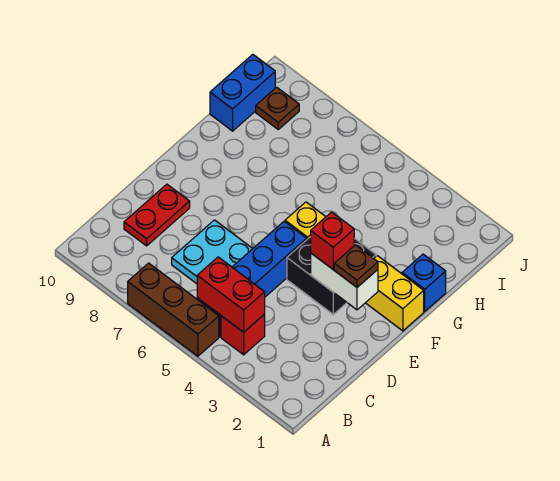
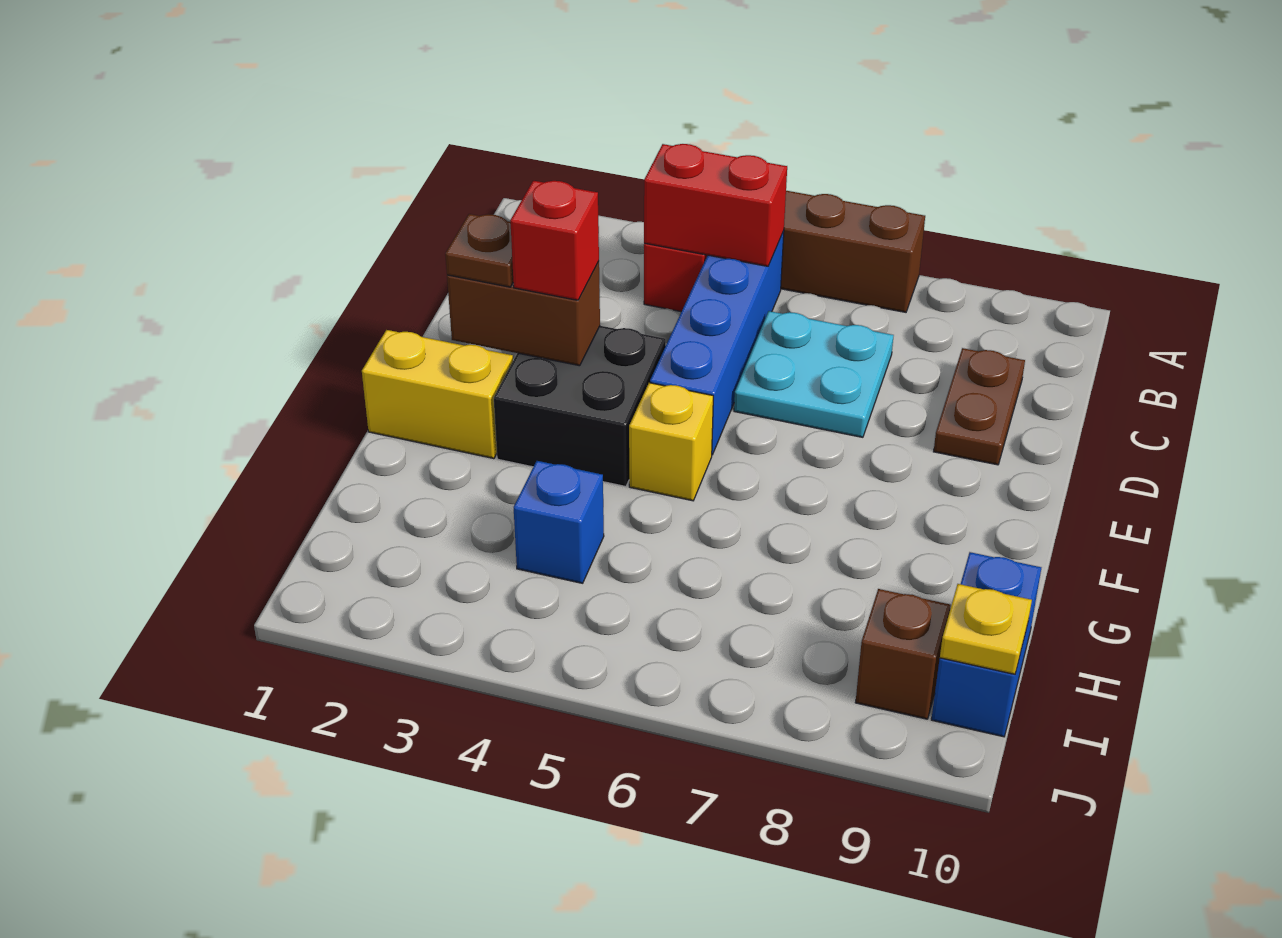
red plate C9:D9 level 1 -> brown plate C9:D9 level 1
white brick E2:E3 level 2 -> brown brick E2:E3 level 2
blue brick G1 level 1 -> blue brick H4 level 1
brown plate I9 level 1 -> brown brick I9 level 1
none -> yellow plate I10 level 2

